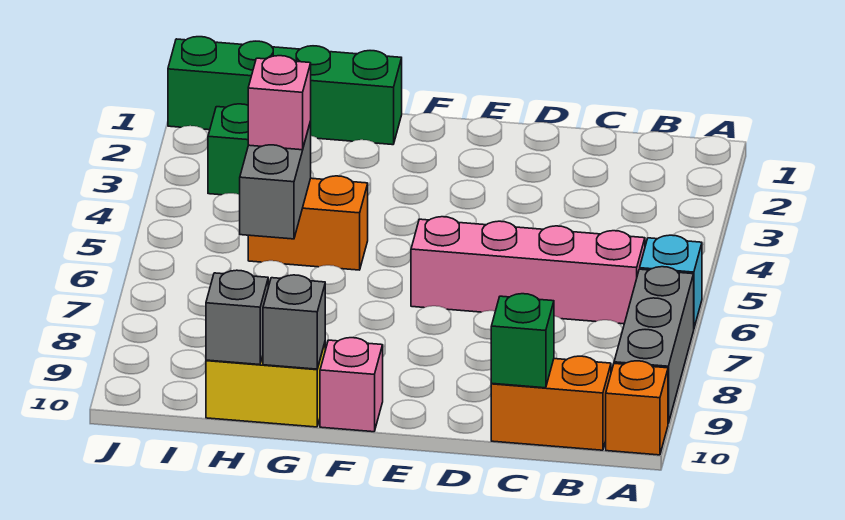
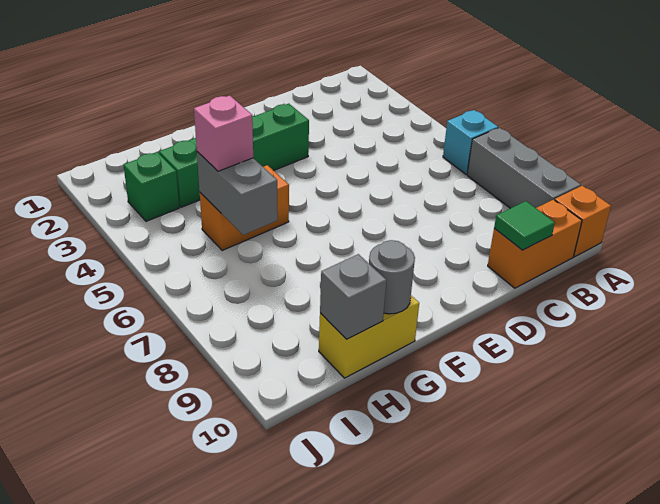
pink brick B6:E6 level 1 -> none
green brick C10 level 2 -> green tile C10 level 2
pink brick F10 level 1 -> none
green brick G1:J1 level 1 -> green brick E3:H3 level 1
grey brick G10 level 2 -> grey round brick G10 level 2

